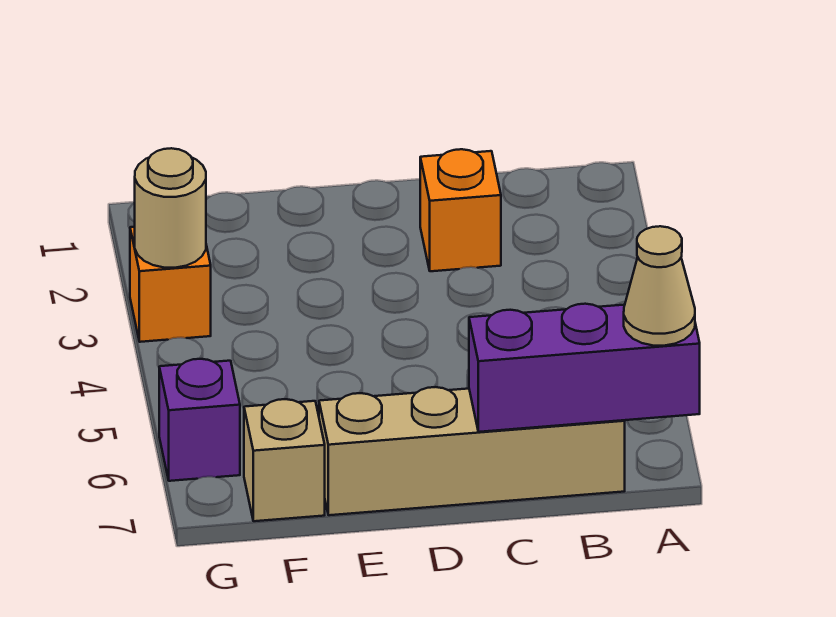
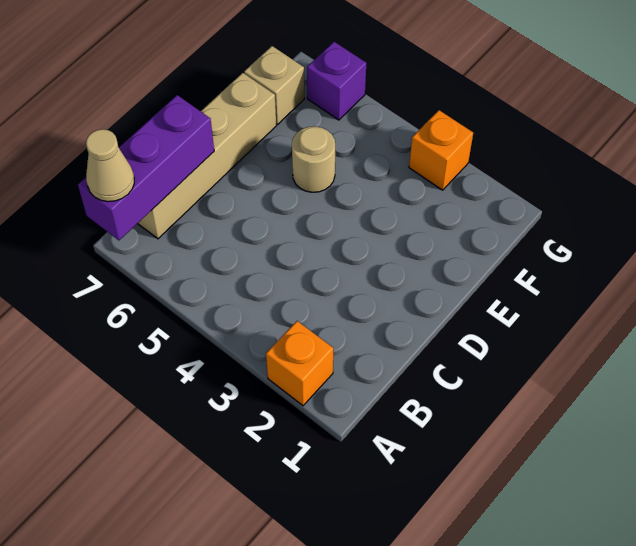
orange brick C2 level 1 -> orange brick A2 level 1
tan round brick G3 level 2 -> tan round brick E5 level 1

